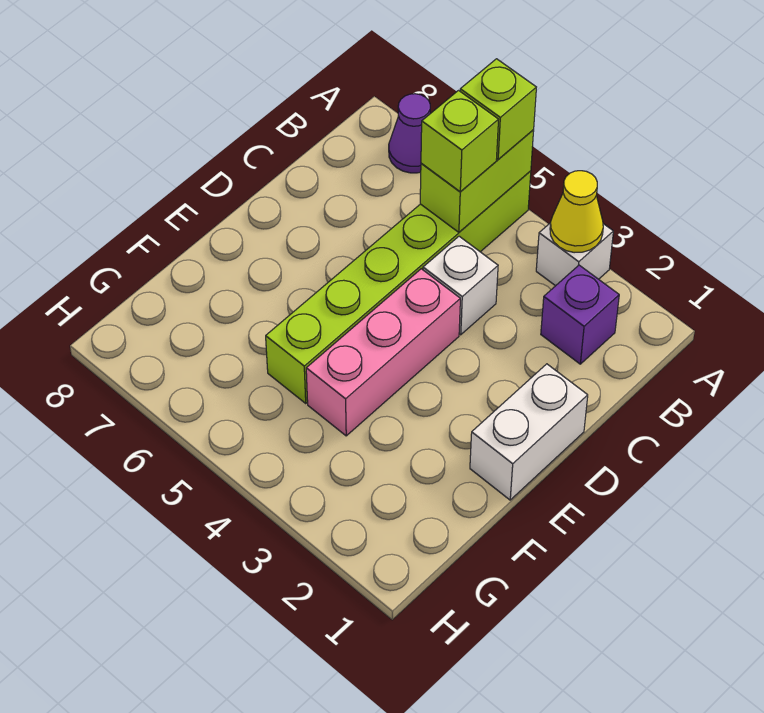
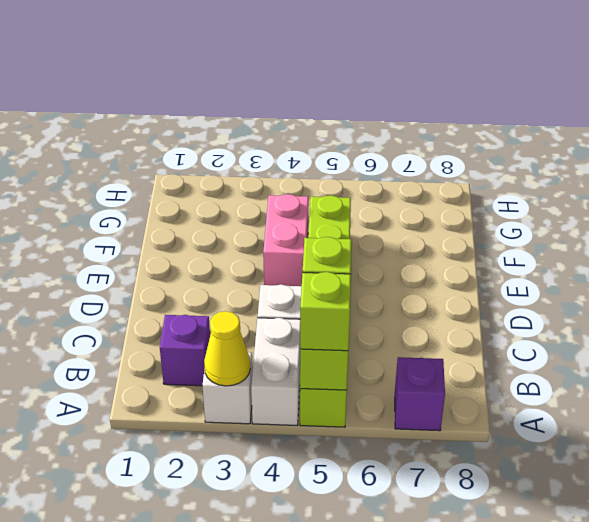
purple cone A7 level 1 -> purple brick A7 level 1
white brick D1:E1 level 1 -> white brick A4:B4 level 1
pink brick D4:F4 level 1 -> pink brick E4:F4 level 1

